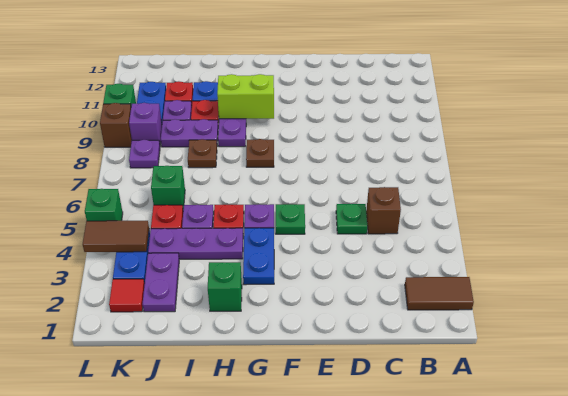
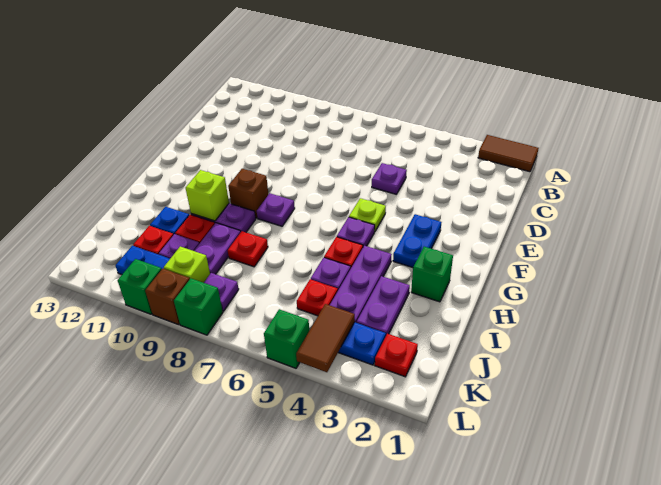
brown tile A2:B2 level 1 -> brown tile A1:A2 level 1
brown brick C5 level 1 -> brown brick G9 level 1
green plate D5 level 1 -> purple plate D5 level 1
green plate F5 level 1 -> lime plate F5 level 1
blue plate G3:G4 level 1 -> blue plate F3:G3 level 1
brown plate G8 level 1 -> purple plate G8 level 1
lime brick G10:H10 level 2 -> lime brick H10 level 2
brown plate I8 level 1 -> red plate I8 level 1
purple plate J2:J3 level 1 -> purple plate I3:J3 level 1
green brick J6 level 1 -> green brick L8 level 1
red tile K2 level 1 -> red plate K2 level 1
purple brick K9 level 1 -> lime brick K9 level 1

